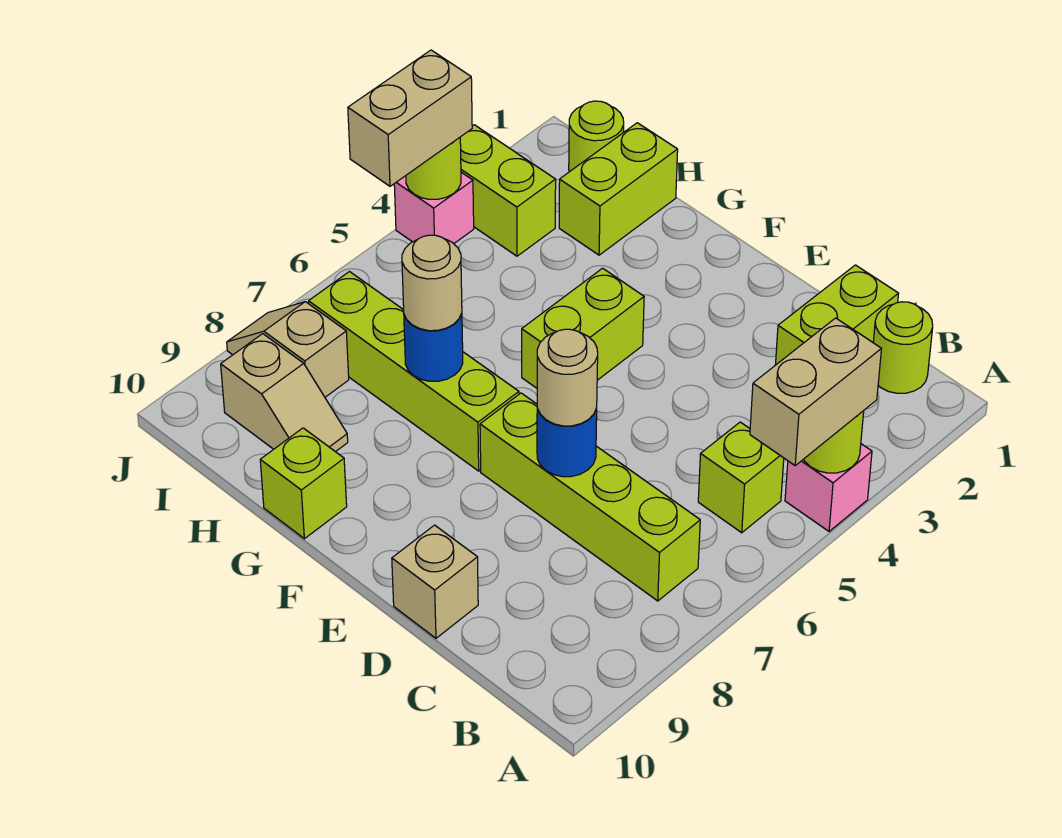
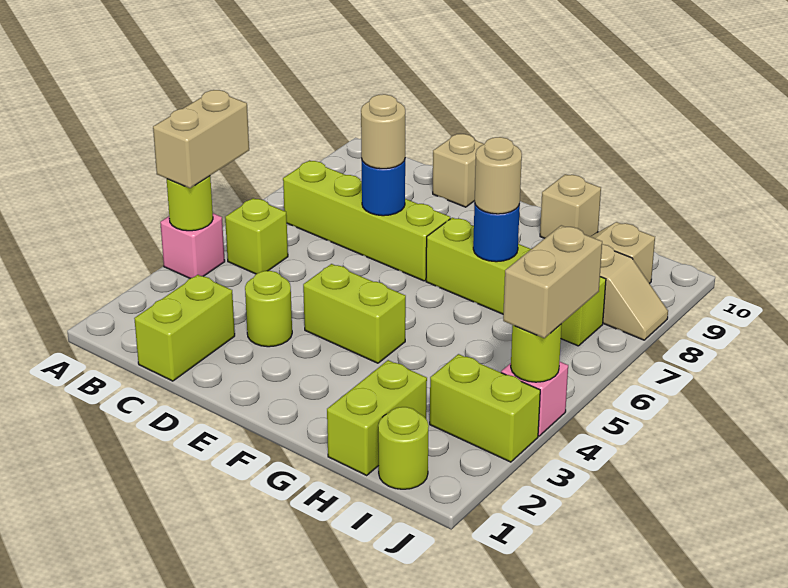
lime round brick B1 level 1 -> lime round brick D3 level 1
lime brick F4:F5 level 1 -> lime brick E4:F4 level 1
lime brick G10 level 1 -> tan brick G10 level 1

